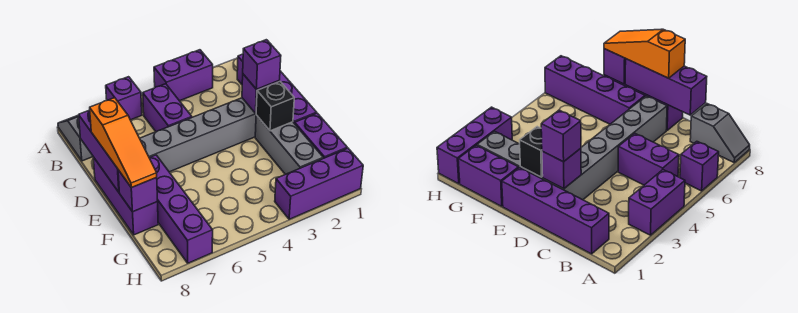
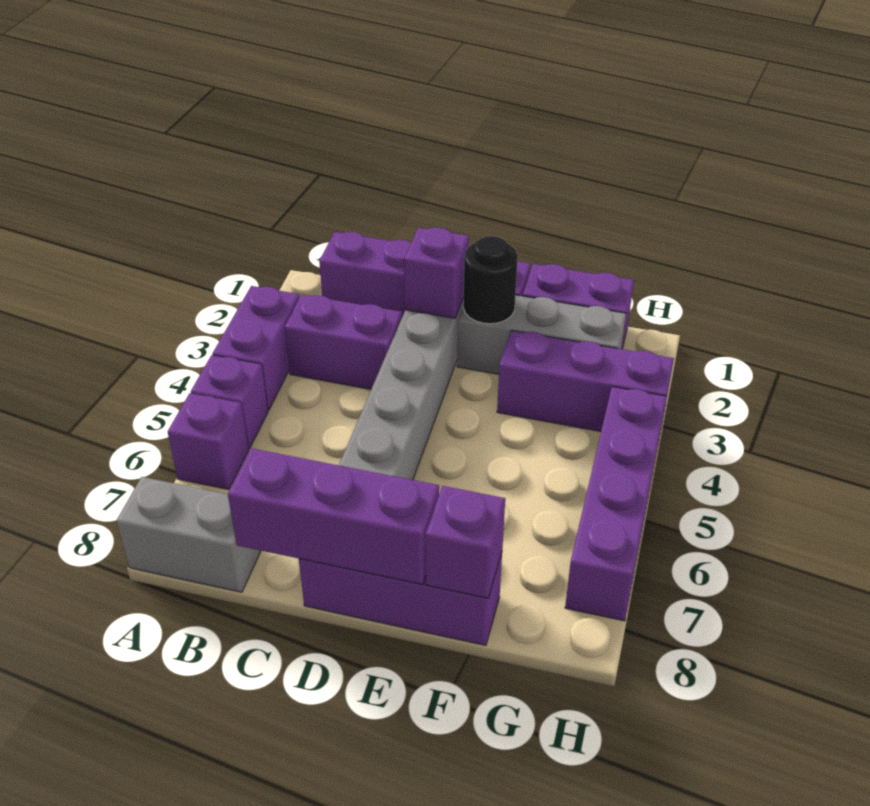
grey slope A8:B8 level 1 top B -> grey brick A8:B8 level 1
purple brick B5:C5 level 1 -> purple brick B3:C3 level 1
purple brick D2 level 3 -> purple brick A5 level 1
orange slope D8:F8 level 3 top D -> none
black brick E2 level 2 -> black round brick E2 level 2
purple brick E7:H7 level 1 -> purple brick H4:H7 level 1
purple brick H1:H3 level 1 -> purple brick F3:H3 level 1

